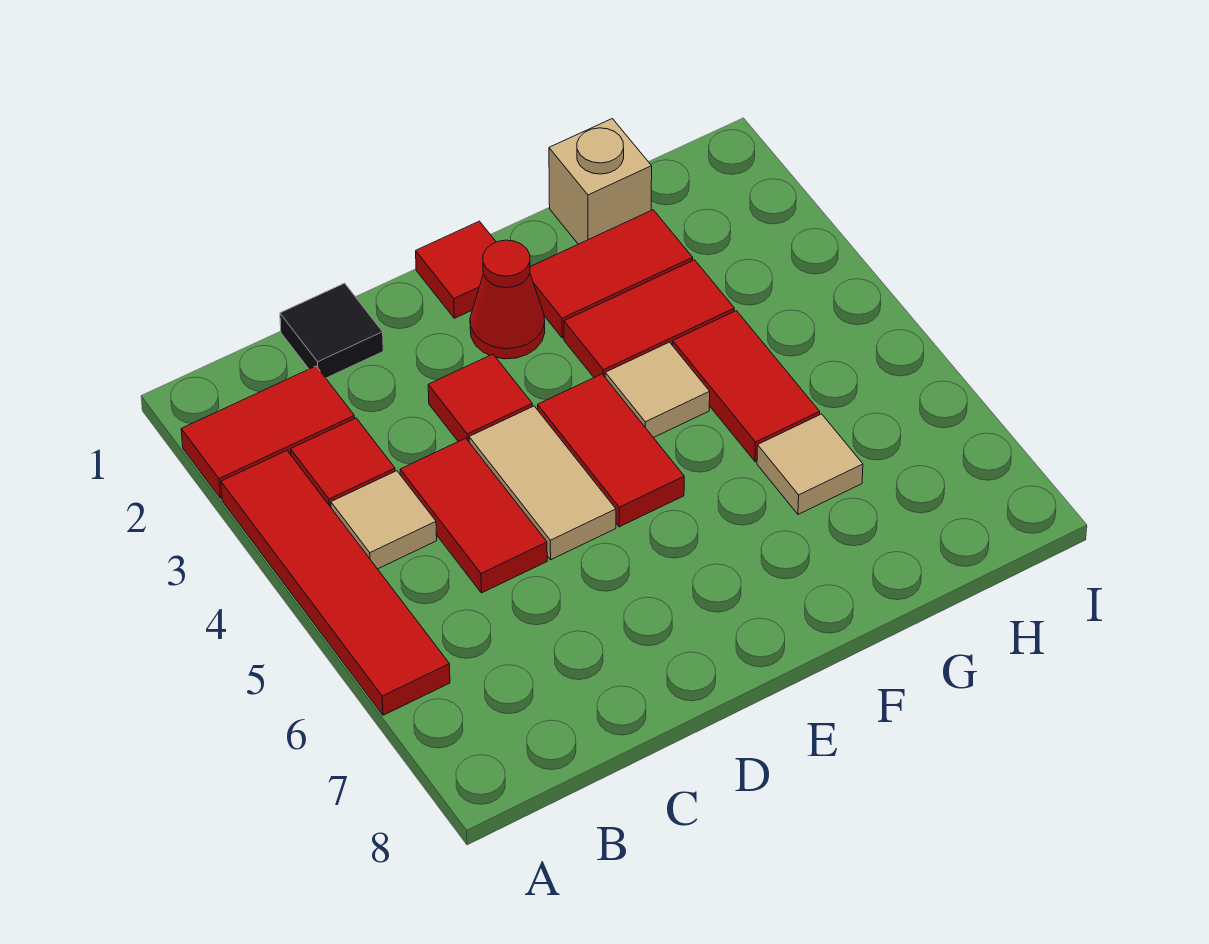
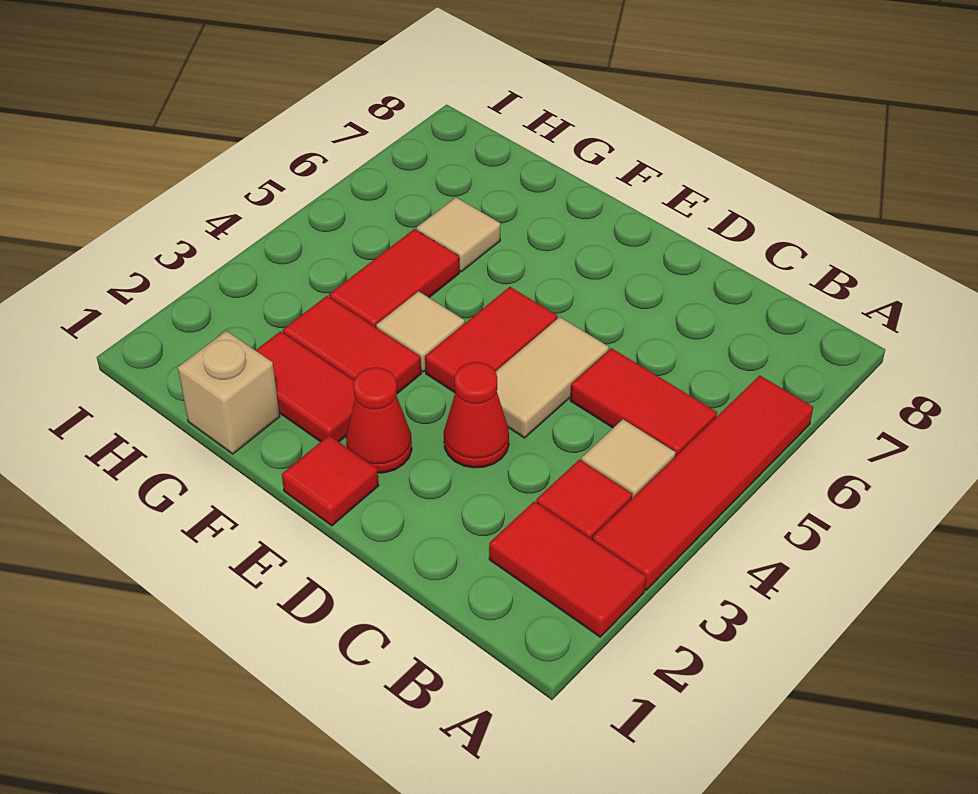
black tile C1 level 1 -> none
red tile C4:C5 level 1 -> red tile B5:C5 level 1
red tile D3 level 1 -> red cone D3 level 1

